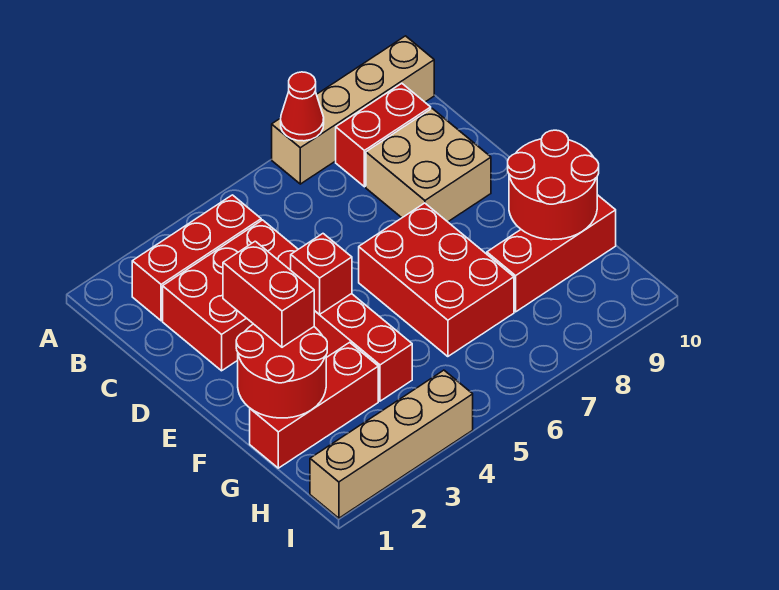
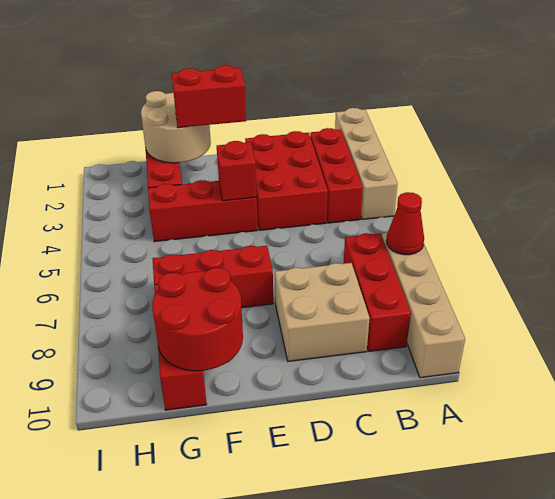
red brick B8:B9 level 1 -> red brick B7:B9 level 1
red brick E6:G7 level 1 -> red brick E7:G7 level 1
red round brick F1:G2 level 2 -> tan round brick F1:G2 level 2
tan brick I1:I4 level 1 -> tan brick A1:A4 level 1

